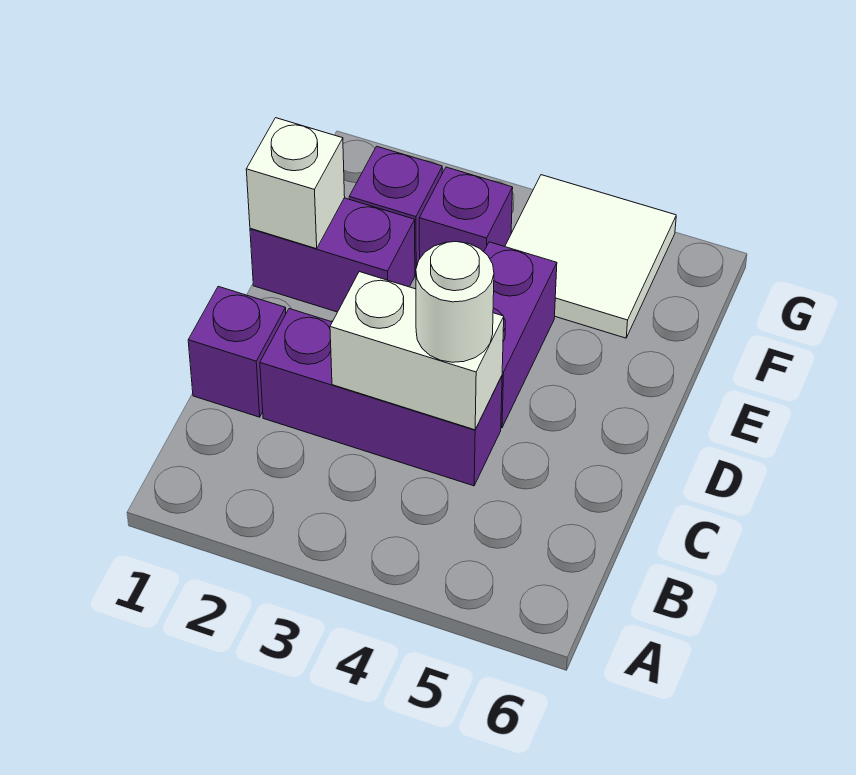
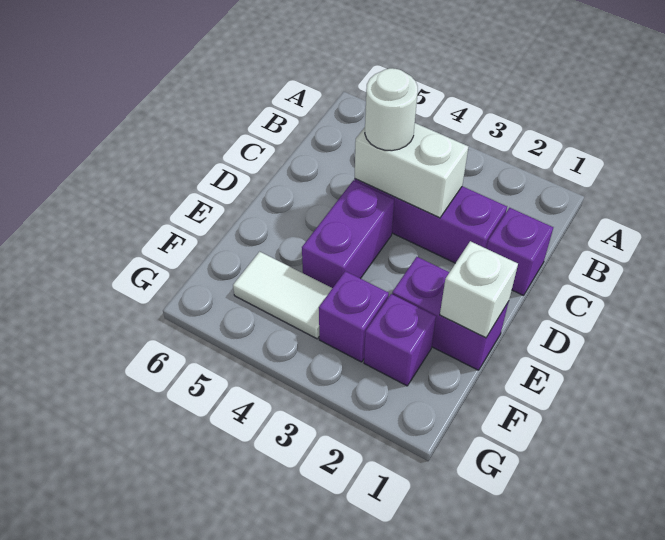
white tile F4:G5 level 1 -> white tile F4:F5 level 1

